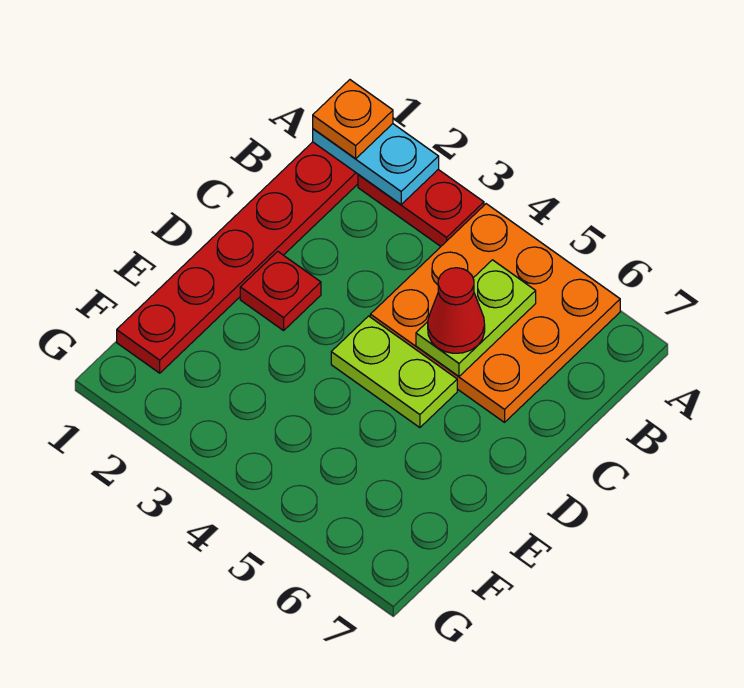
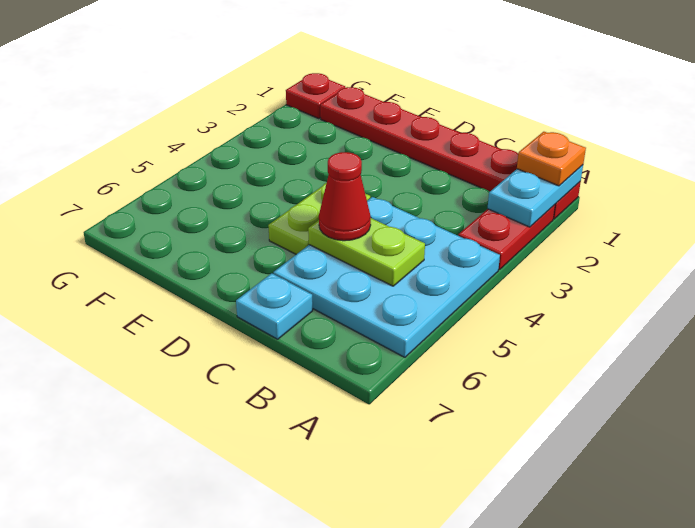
orange plate A4:C6 level 1 -> cyan plate A4:C6 level 1
none -> cyan plate C7 level 1
red plate D2 level 1 -> red plate G1 level 1

